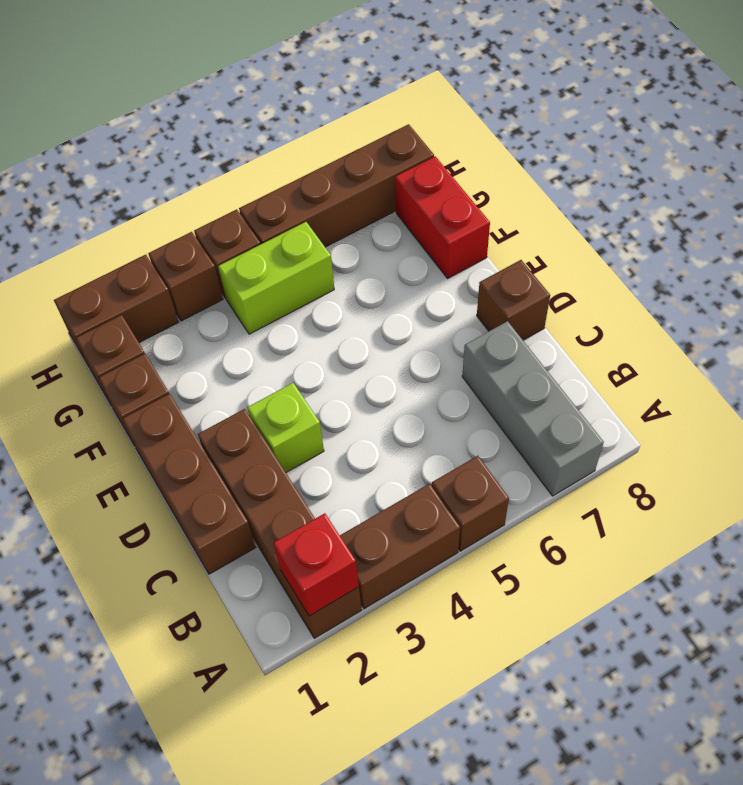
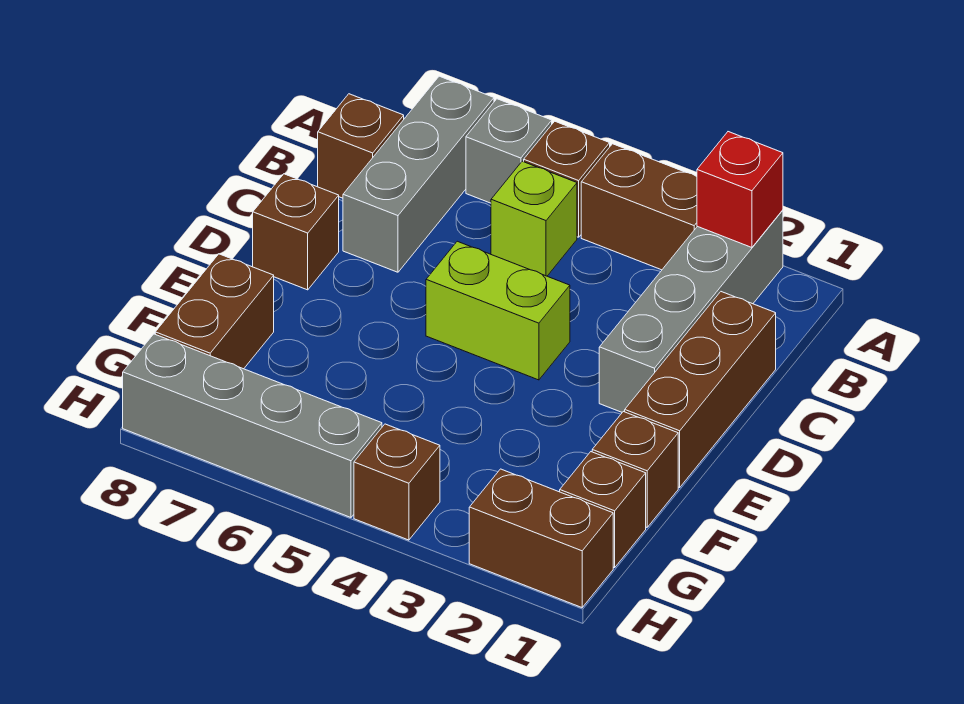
brown brick A2:D2 level 1 -> grey brick A2:D2 level 1
none -> grey brick A6 level 1
lime brick D3 level 1 -> lime brick B5 level 1
red brick F8:G8 level 1 -> brown brick F8:G8 level 1
lime brick G4:G5 level 1 -> lime brick D4:D5 level 1
brown brick H3 level 1 -> brown brick B8 level 1
brown brick H5:H8 level 1 -> grey brick H5:H8 level 1

